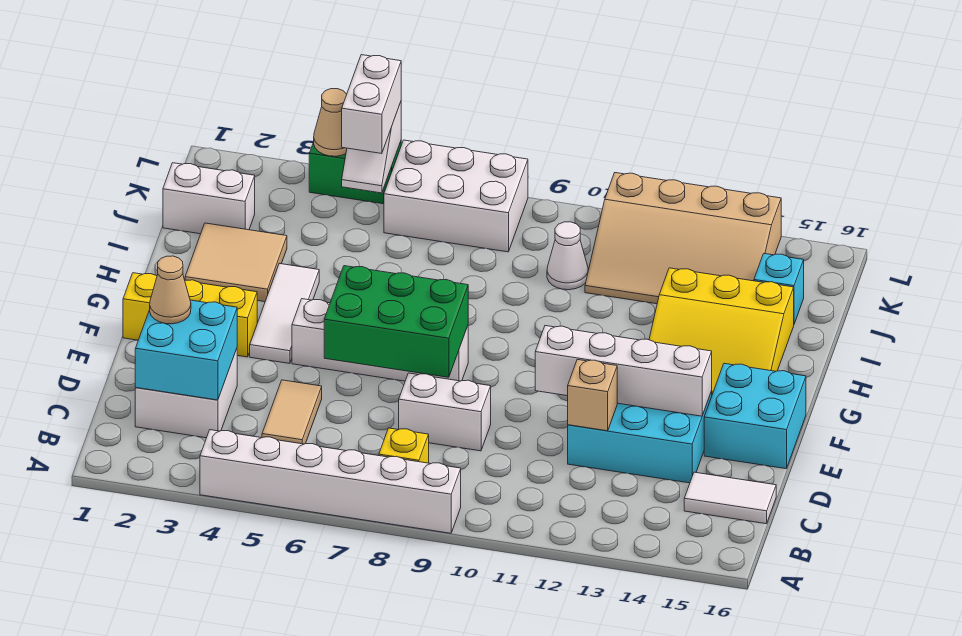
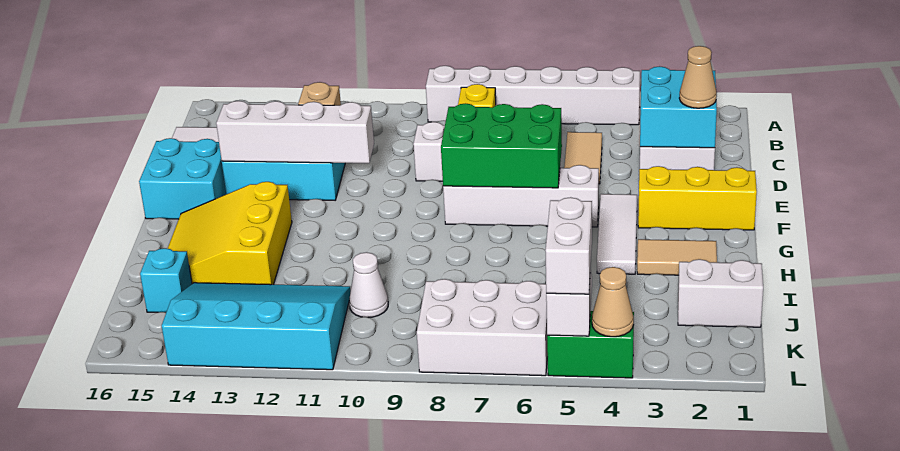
yellow slope G13:I15 level 1 top I -> yellow slope G13:I15 level 1 top 13
tan tile H2:I3 level 1 -> tan tile H2:H3 level 1
tan slope J11:L14 level 1 top L -> cyan slope J11:L14 level 1 top L

